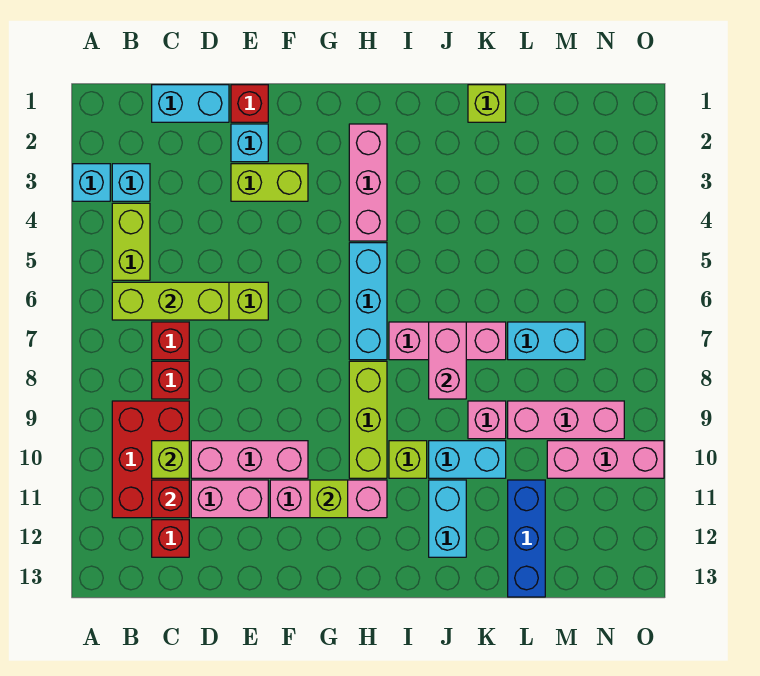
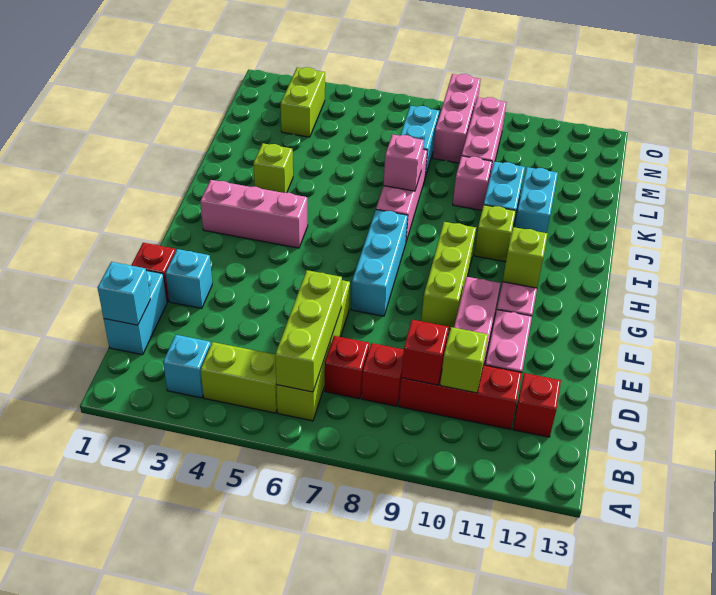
cyan brick A3 level 1 -> cyan brick C1 level 2
red brick B9:C11 level 1 -> red brick C9:C11 level 1
red brick C11 level 2 -> red brick C9 level 2
lime brick E3:F3 level 1 -> lime brick M3:N3 level 1
cyan brick H5:H7 level 1 -> cyan brick F7:H7 level 1
lime brick H8:H10 level 1 -> lime brick F9:H9 level 1
pink brick J7:J8 level 2 -> pink brick J7 level 2
cyan brick J11:J12 level 1 -> cyan brick J11:K11 level 1
lime brick K1 level 1 -> lime brick J3 level 1
blue brick L11:L13 level 1 -> none
pink brick M10:O10 level 1 -> pink brick M8:O8 level 1

